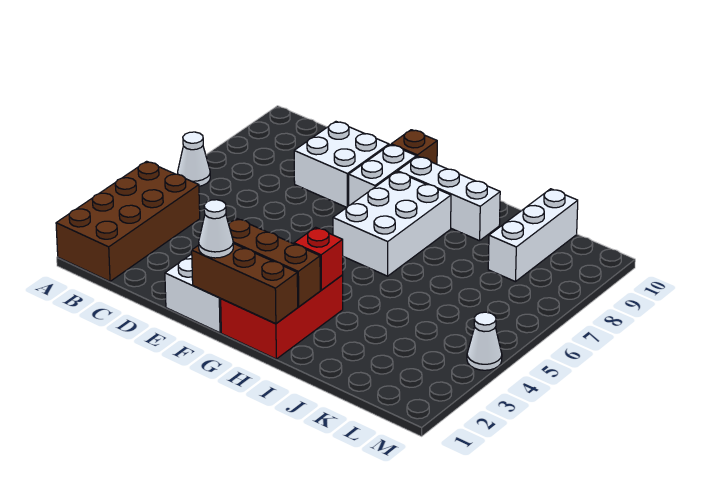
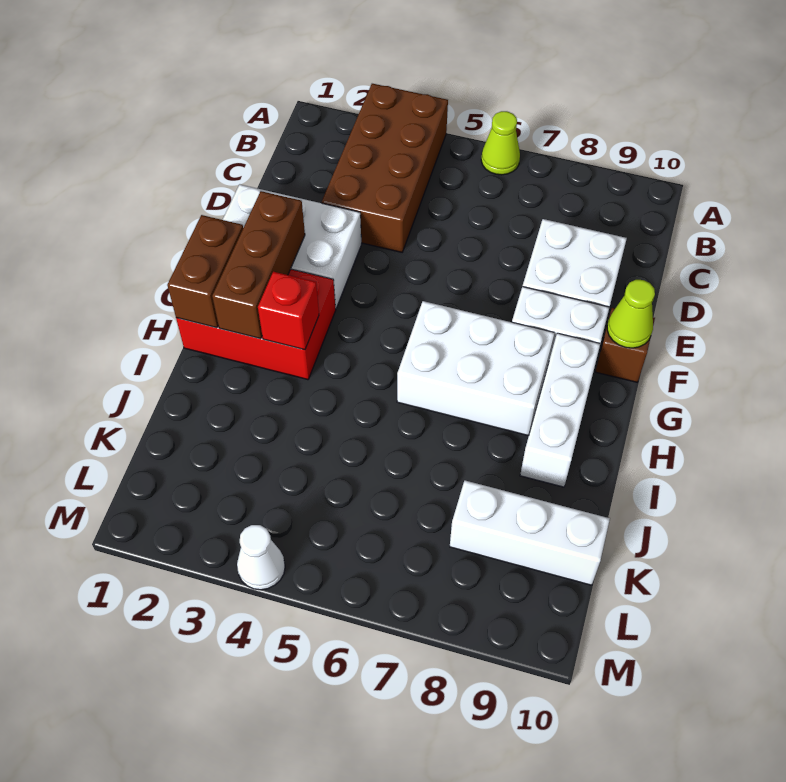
brown brick A1:B4 level 1 -> brown brick A3:D4 level 1
white cone A6 level 1 -> lime cone A6 level 1
brown brick F1:H1 level 2 -> brown brick G1:H1 level 2
white cone F1 level 3 -> none
none -> lime cone F10 level 2

